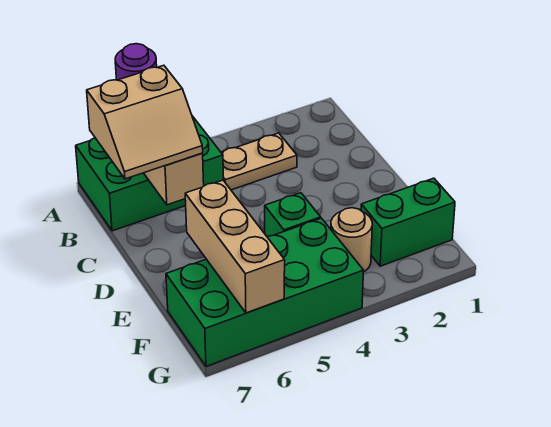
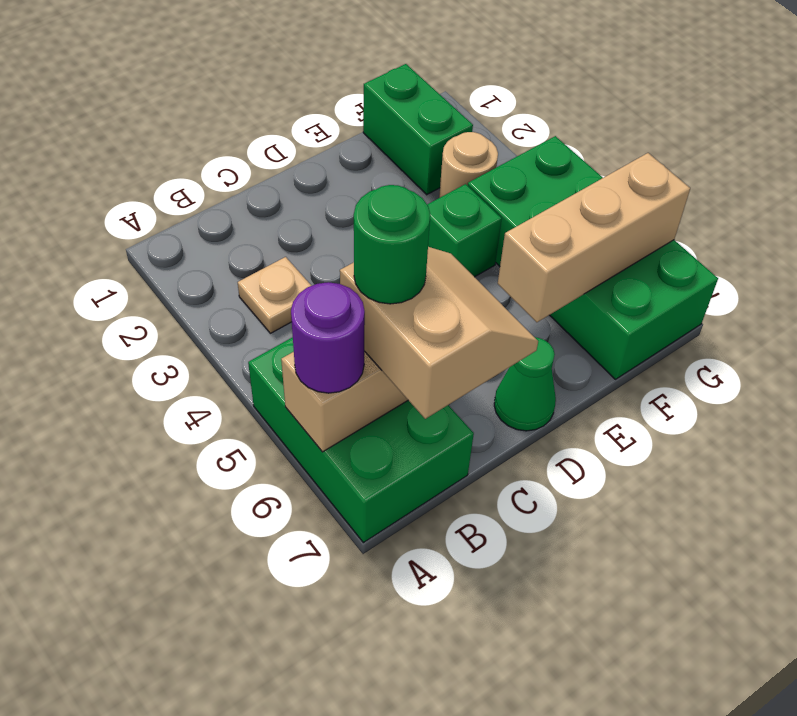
tan plate B3:B4 level 1 -> tan plate B3 level 1
none -> green round brick B6 level 4
none -> green cone D7 level 1

